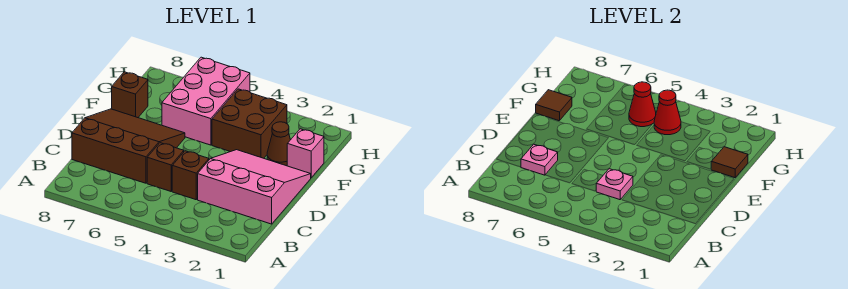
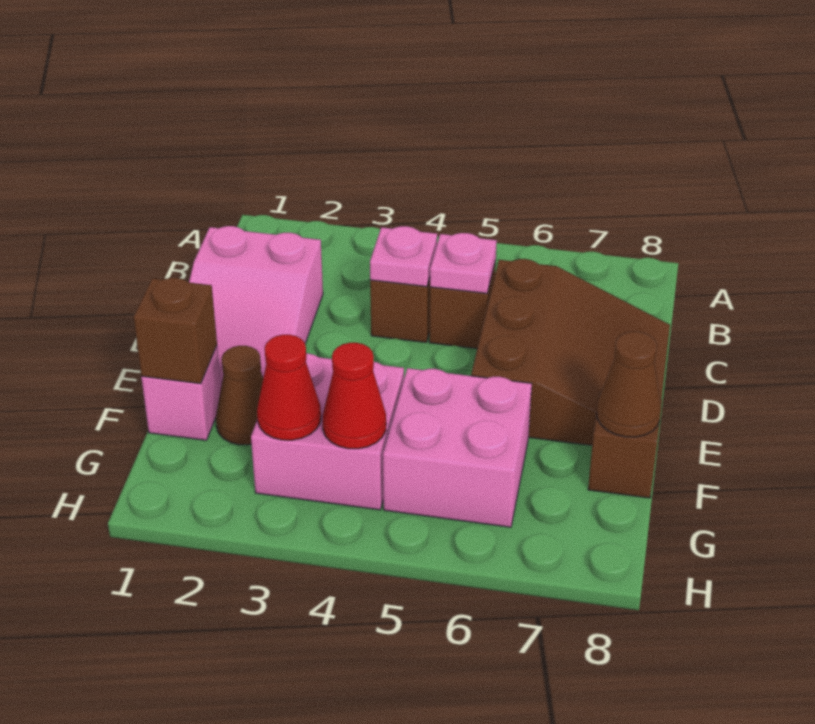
pink slope C1:E3 level 1 top C -> pink slope C1:E2 level 1 top C
brown slope C6:E8 level 1 top C -> brown slope C6:E8 level 1 top 6
pink plate C7 level 2 -> pink plate C5 level 2
brown tile F1 level 2 -> brown brick F1 level 2
brown brick F3:G4 level 1 -> pink brick F3:G4 level 1
pink brick F5:H6 level 1 -> pink brick F5:G6 level 1
brown tile F8 level 2 -> brown cone F8 level 2
red cone G5 level 2 -> red cone G3 level 2

